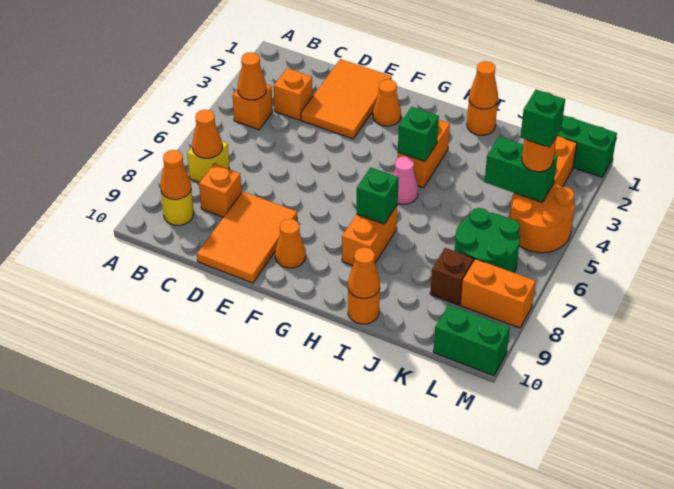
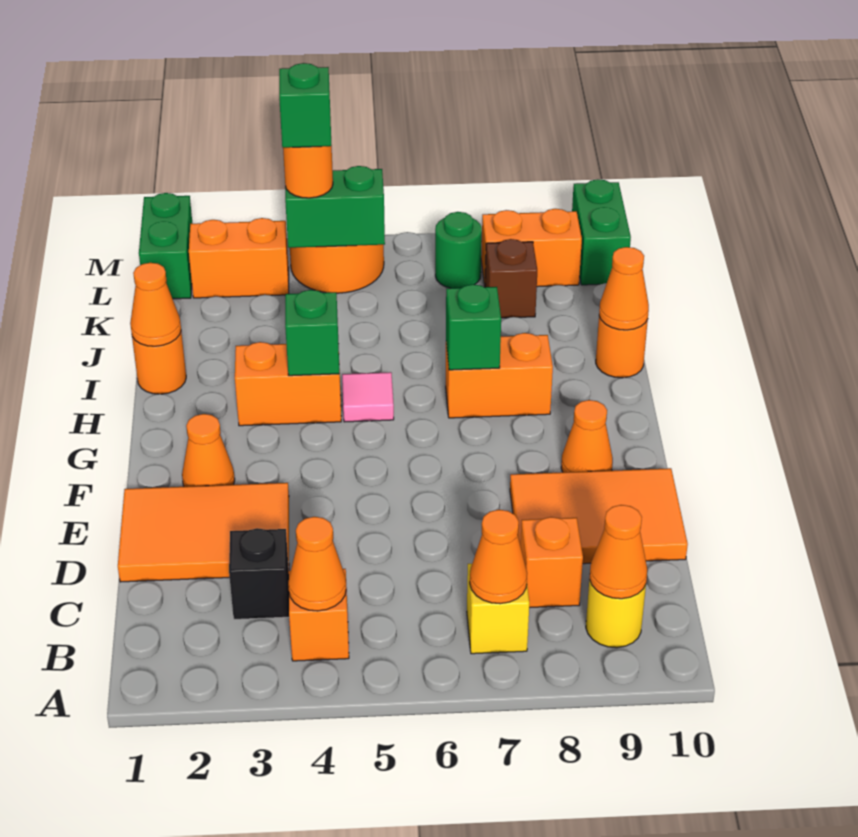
orange brick C3 level 1 -> black brick C3 level 1
pink cone H5 level 1 -> pink tile H5 level 1
green brick K4:L4 level 2 -> green brick L4:L5 level 2
green round brick K6:L7 level 1 -> green round brick L7 level 1
orange brick L8:M8 level 1 -> orange brick L8:L9 level 1

